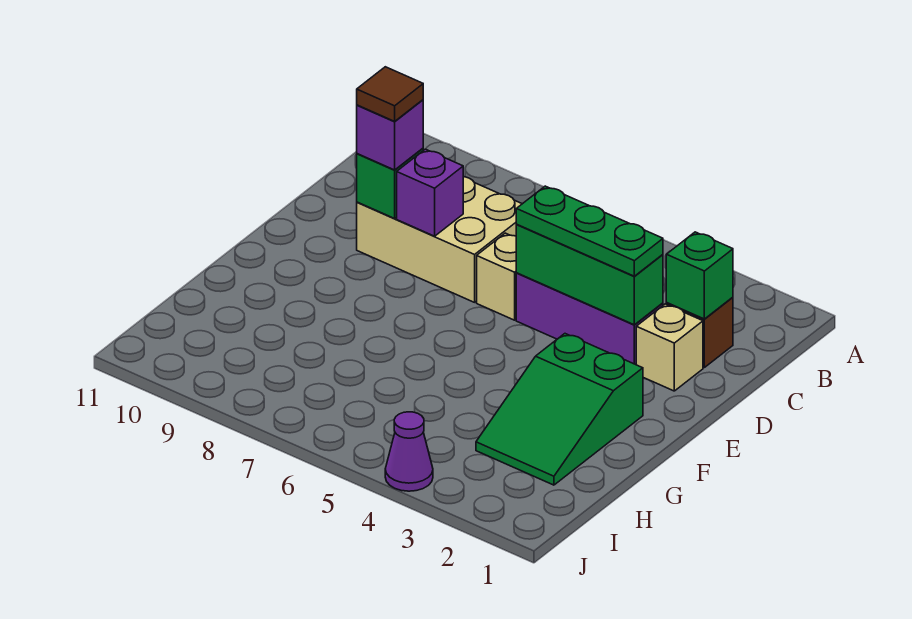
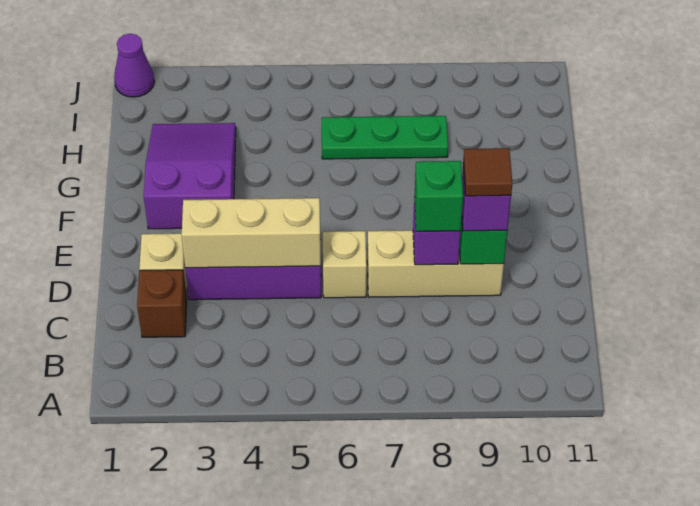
green brick C2 level 2 -> green brick D8 level 3
tan brick C7:D9 level 1 -> tan brick D7:D9 level 1
green brick D3:D5 level 2 -> tan brick D3:D5 level 2
green plate D3:D5 level 3 -> green plate H6:H8 level 1
green slope F2:H3 level 1 top F -> purple slope F2:H3 level 1 top F
purple cone J4 level 1 -> purple cone J1 level 1

